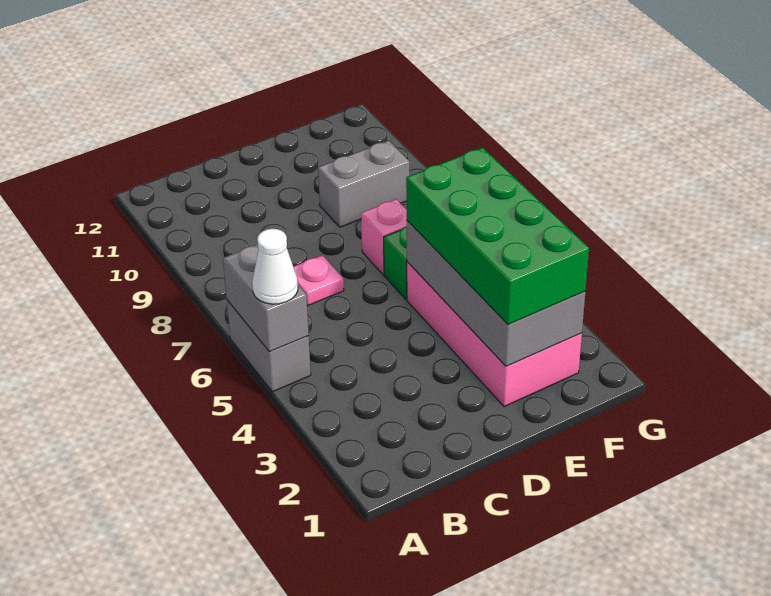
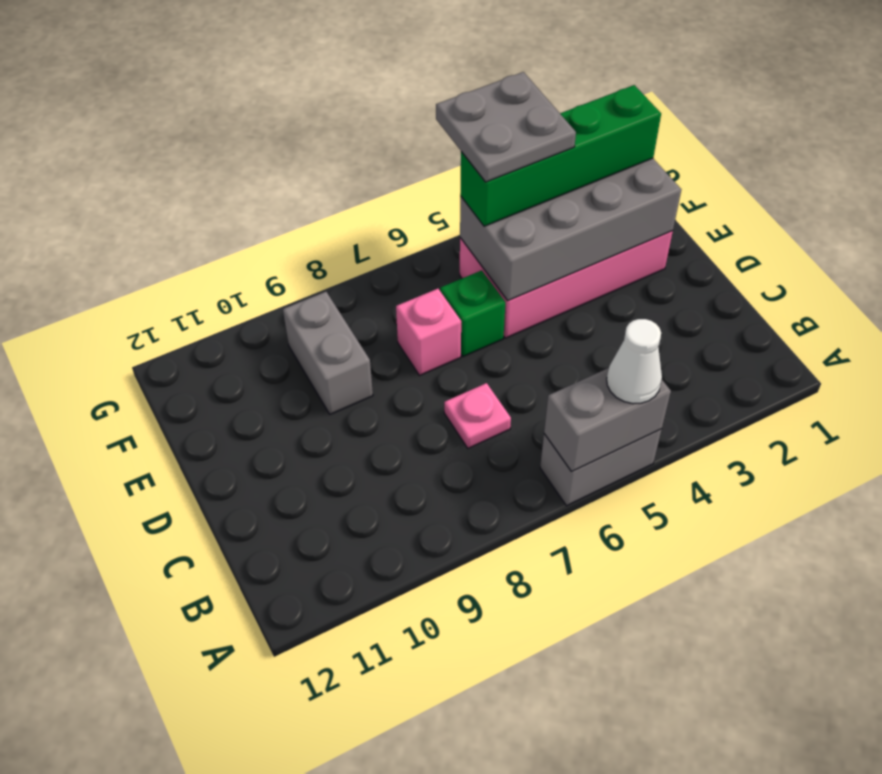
green brick E2:F5 level 3 -> green brick F2:F5 level 3
none -> grey plate F4:G5 level 4

